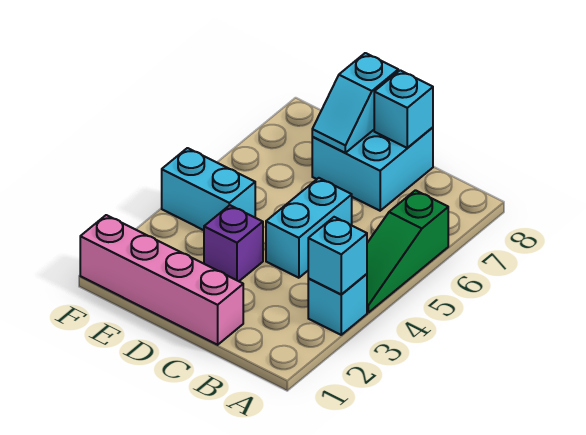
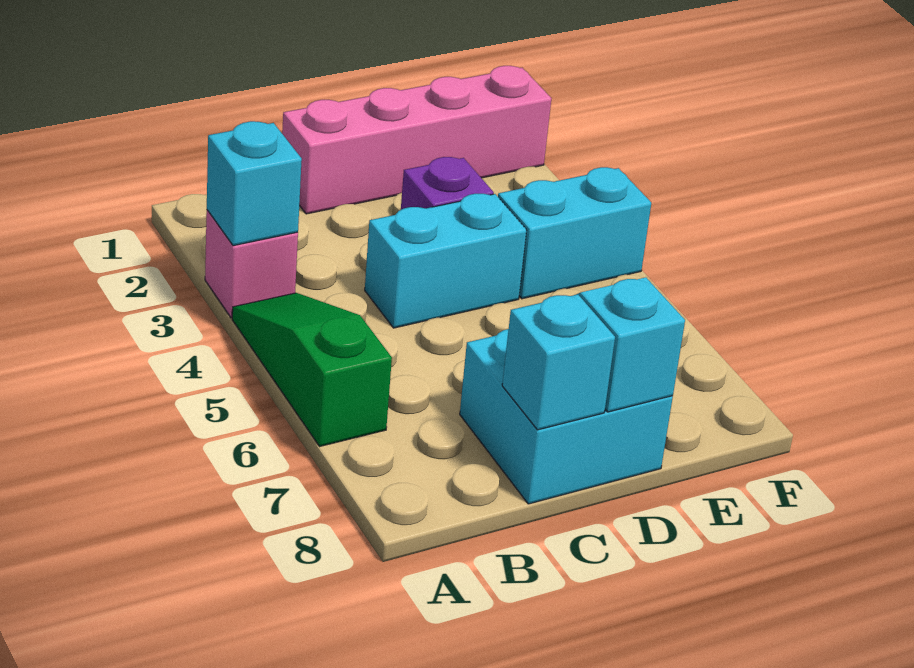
cyan brick A3 level 1 -> pink brick A3 level 1
cyan brick C4:C5 level 1 -> cyan brick C4:D4 level 1

